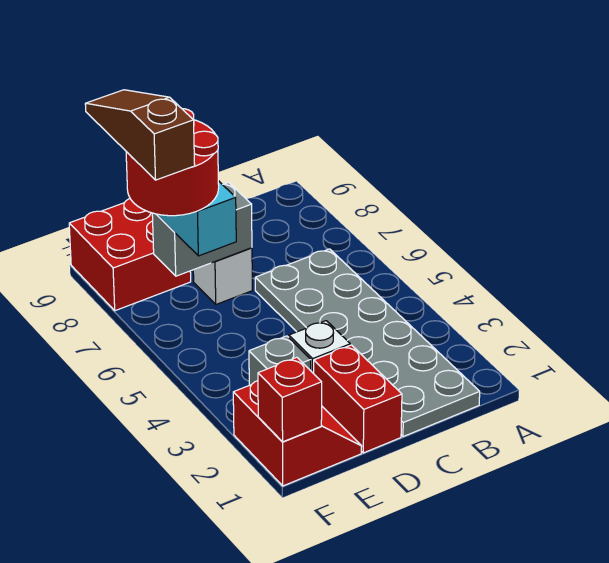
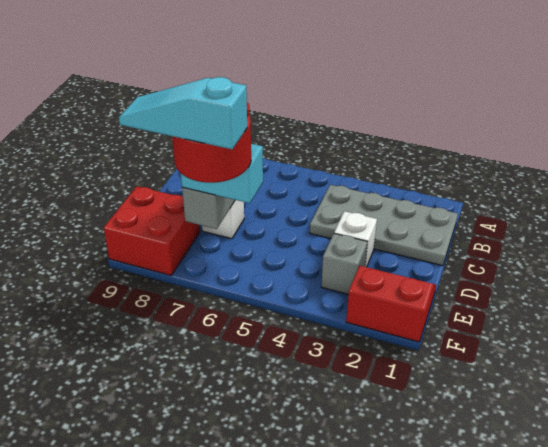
grey plate B1:C6 level 1 -> grey plate B1:C4 level 1
red brick D1:D2 level 1 -> none
red brick F1 level 2 -> none
brown slope F6:F8 level 5 top 6 -> cyan slope F6:F8 level 5 top 6

